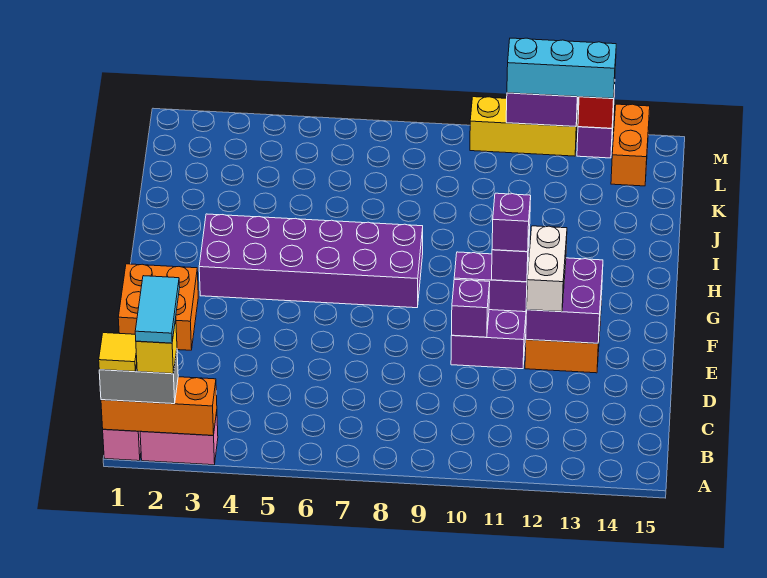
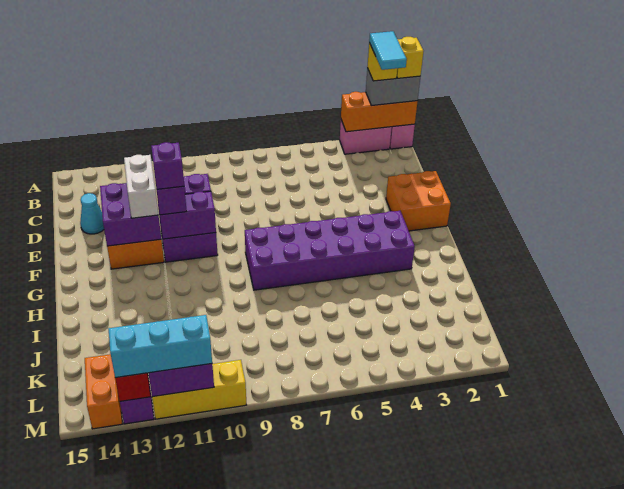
yellow tile A1 level 4 -> yellow brick A1 level 4
none -> cyan cone D14 level 1

